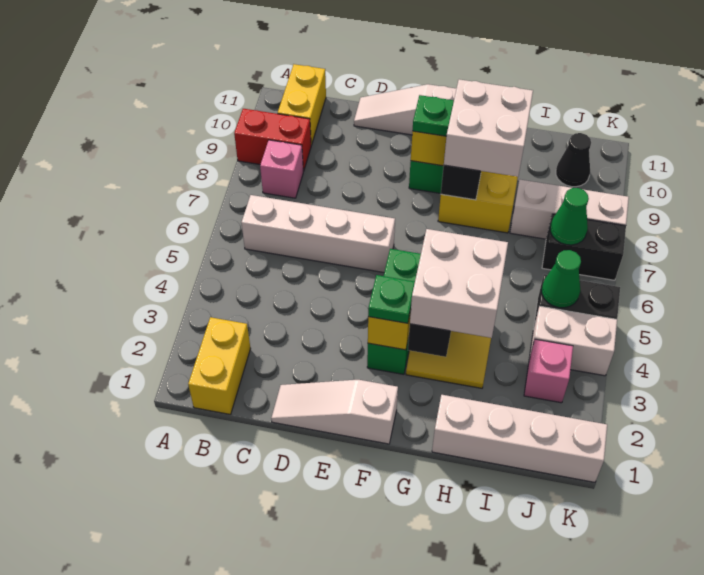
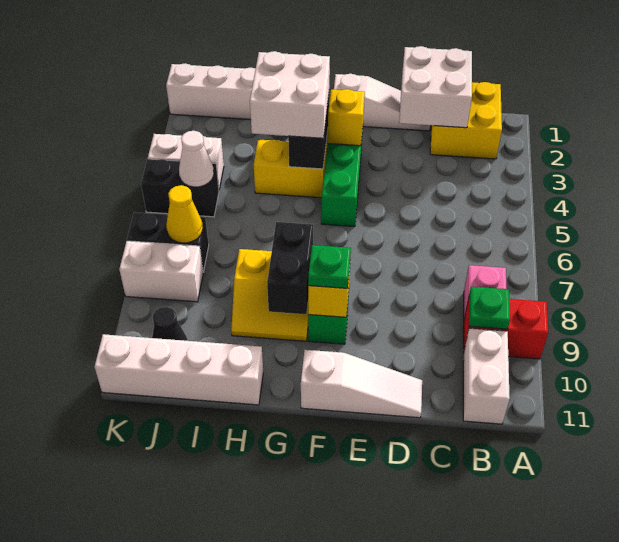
yellow brick B1:B2 level 1 -> yellow brick B1:C2 level 1
white brick B6:E6 level 1 -> white brick H11:K11 level 1
yellow brick B10:B11 level 1 -> white brick B10:B11 level 1
green plate F3 level 3 -> green plate B9 level 2
white brick G8:H9 level 3 -> white brick C1:D2 level 2
white brick I8:K8 level 1 -> white brick J8:K8 level 1
pink brick J3 level 1 -> none
green cone J5 level 2 -> white cone J5 level 2
green cone J7 level 2 -> yellow cone J7 level 2

